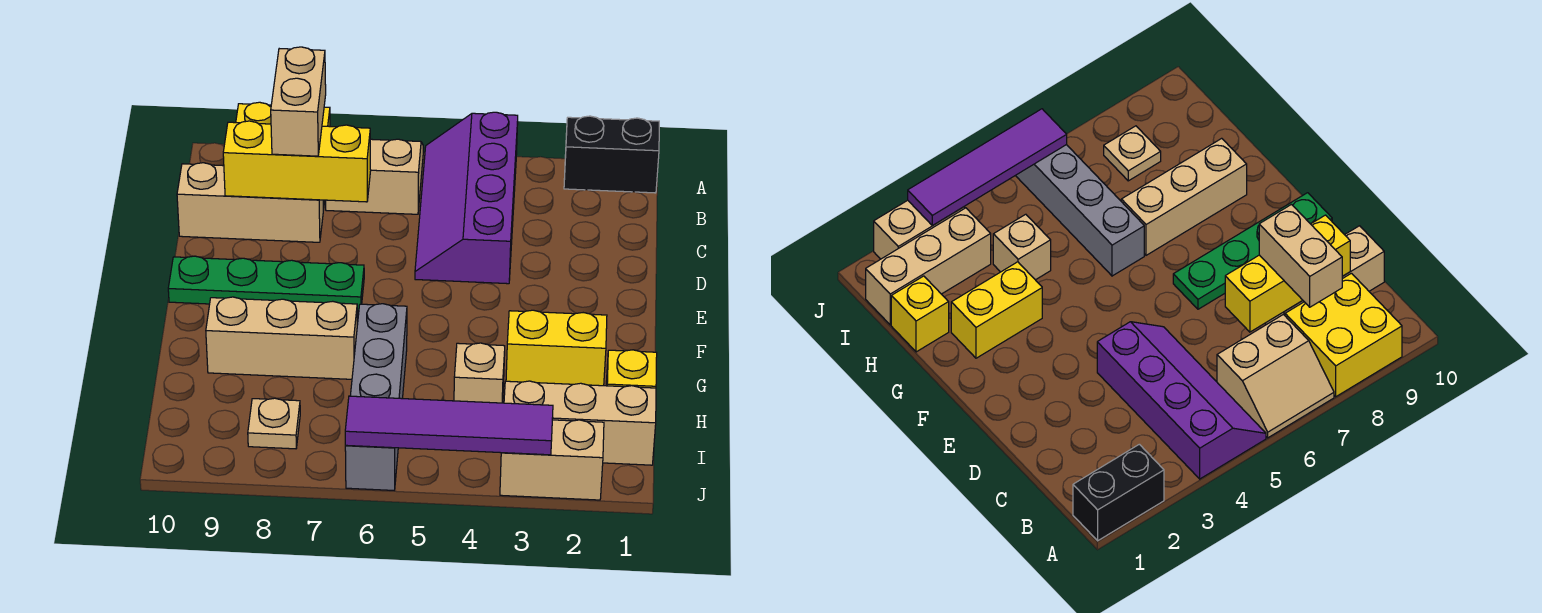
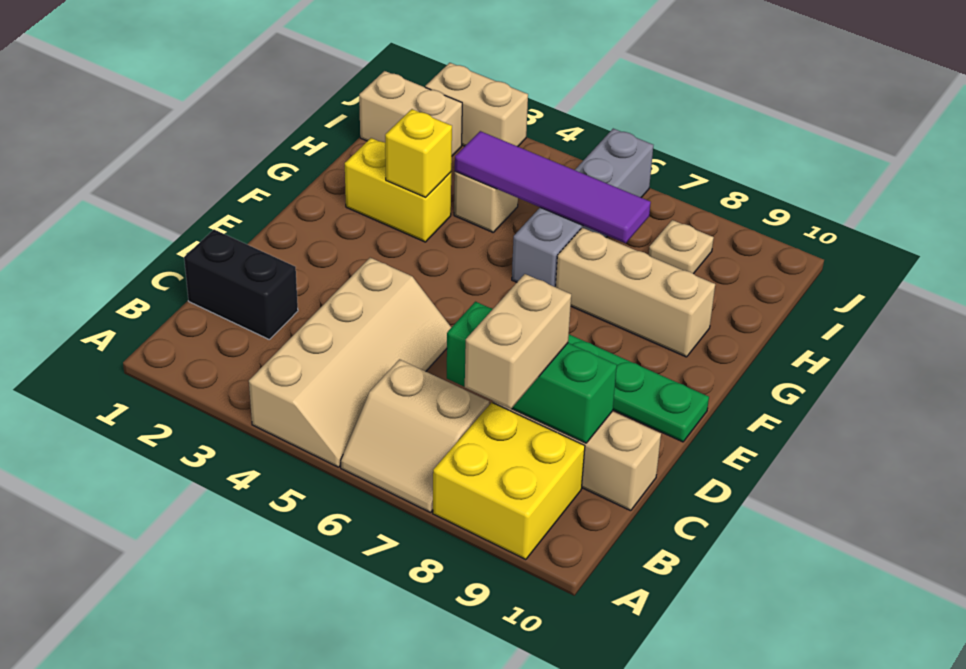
black brick A1:A2 level 1 -> black brick C1:C2 level 1
purple slope A4:D5 level 1 top 4 -> tan slope A4:D5 level 1 top 4
yellow brick C7:C9 level 2 -> green brick C7:C9 level 2
yellow brick H1 level 1 -> yellow brick G3 level 2
tan brick I1:I3 level 1 -> tan brick I1:I2 level 1
purple tile J3:J6 level 2 -> purple tile H4:H7 level 2

